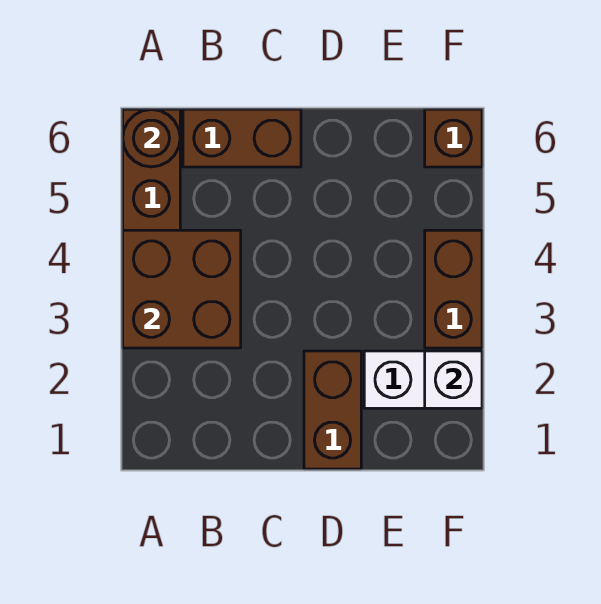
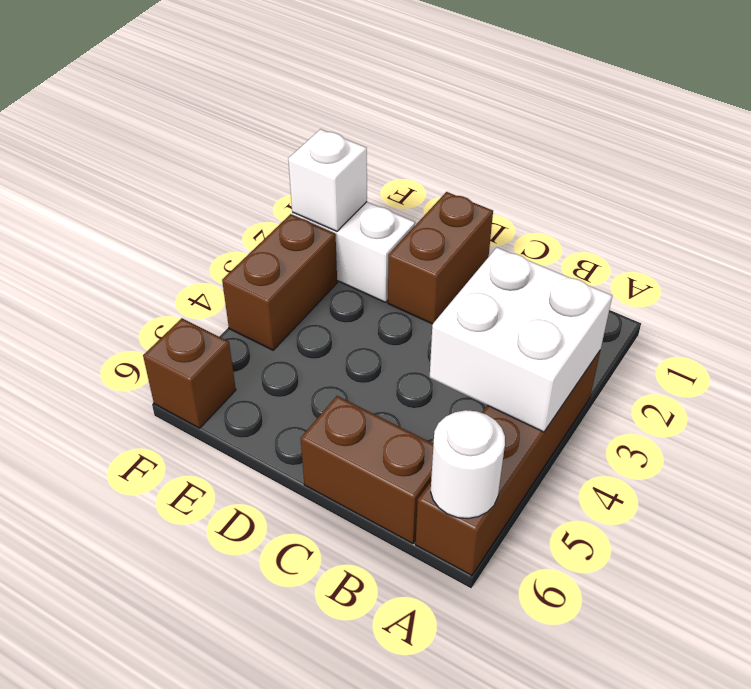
brown brick A3:B4 level 2 -> white brick A3:B4 level 2
brown round brick A6 level 2 -> white round brick A6 level 2

